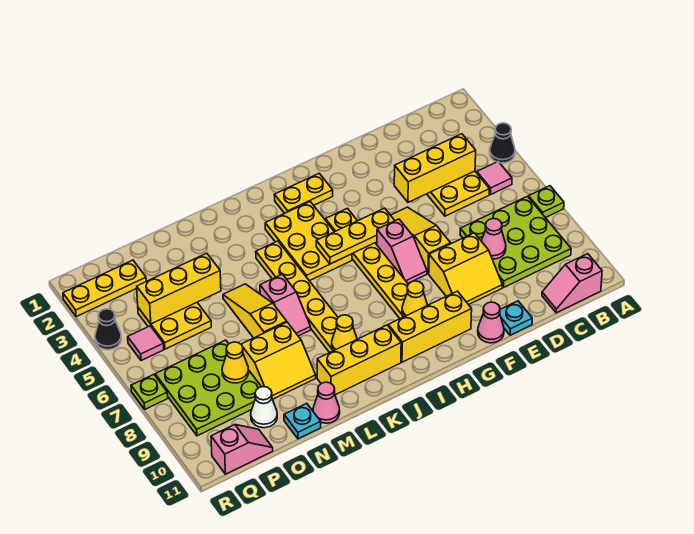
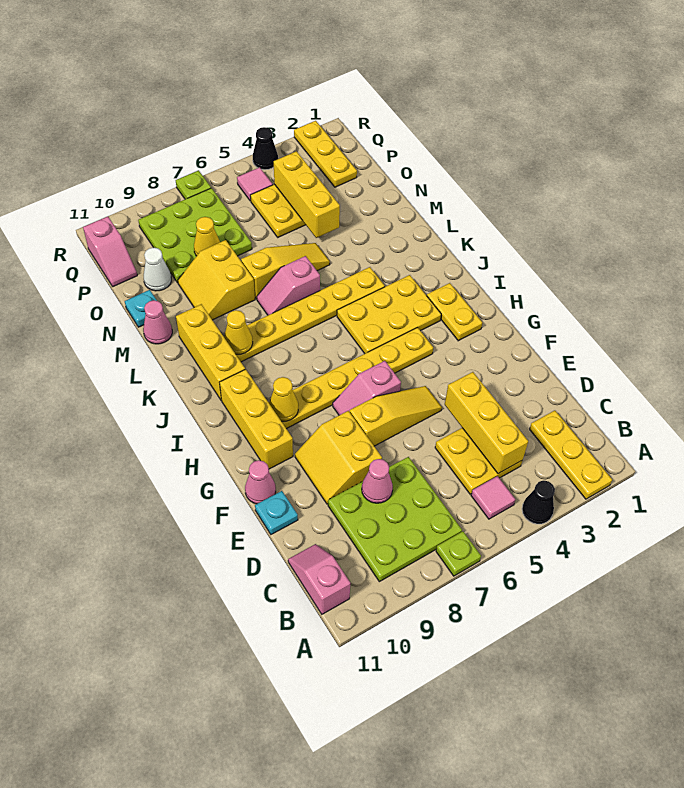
yellow plate G5:I5 level 2 -> yellow plate A2:C2 level 1

